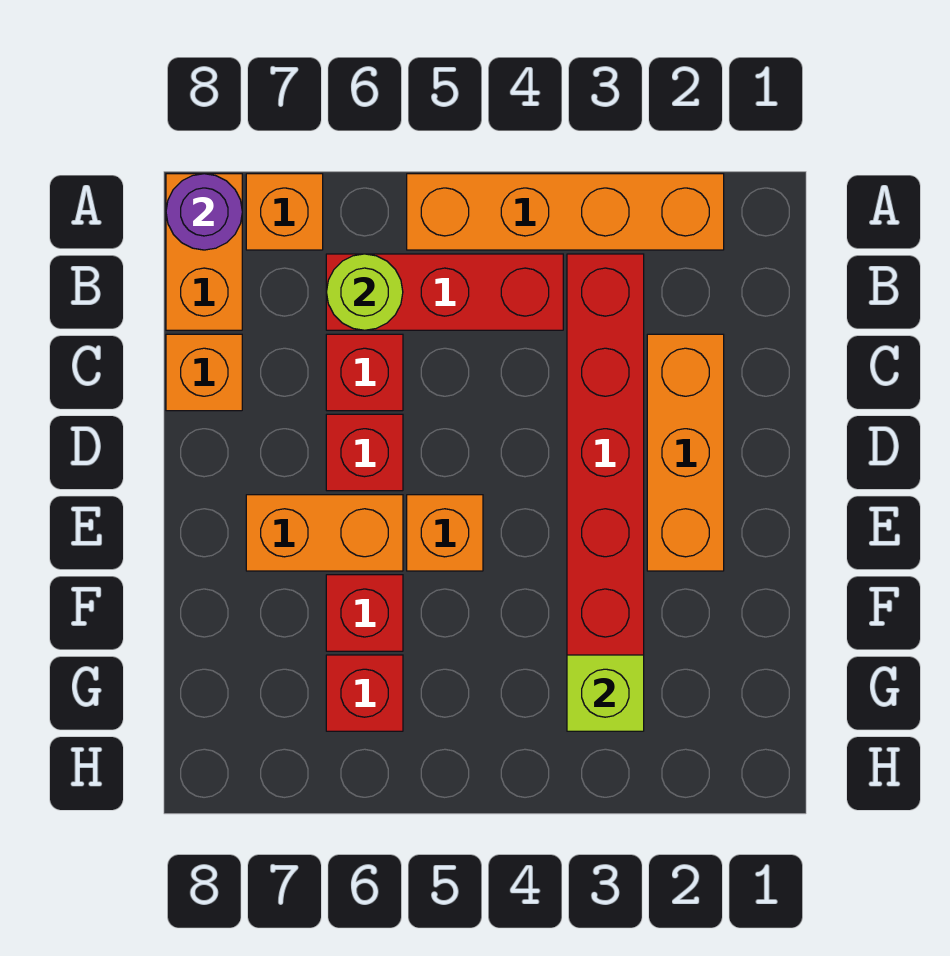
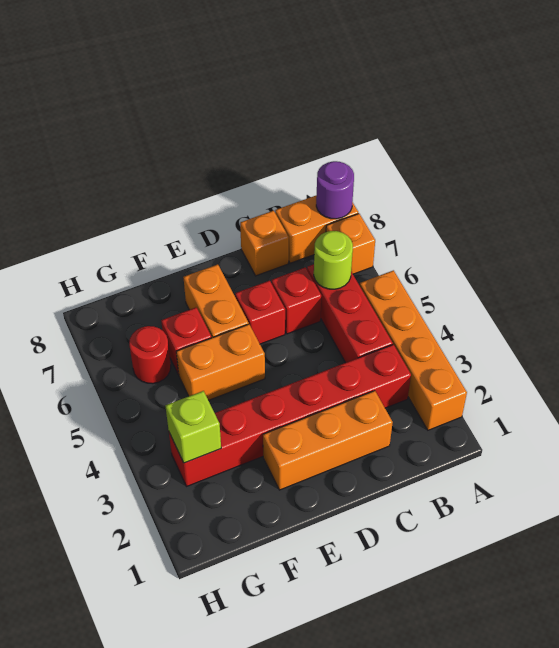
orange brick E5 level 1 -> orange brick E5:F5 level 1
red brick G6 level 1 -> red round brick G6 level 1

